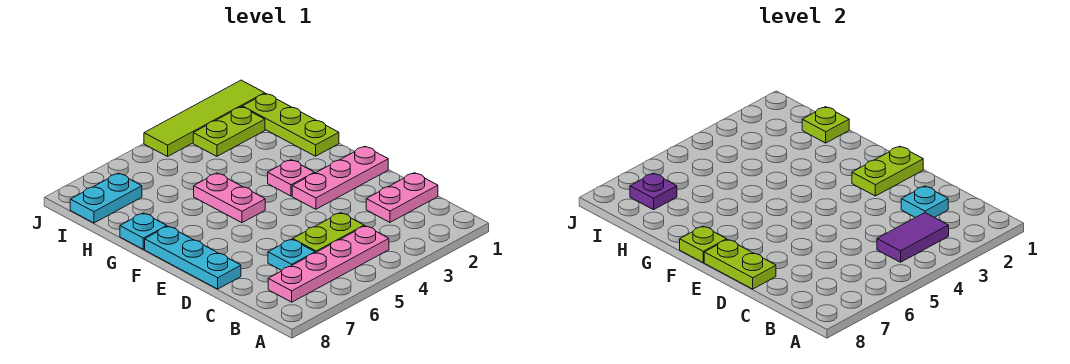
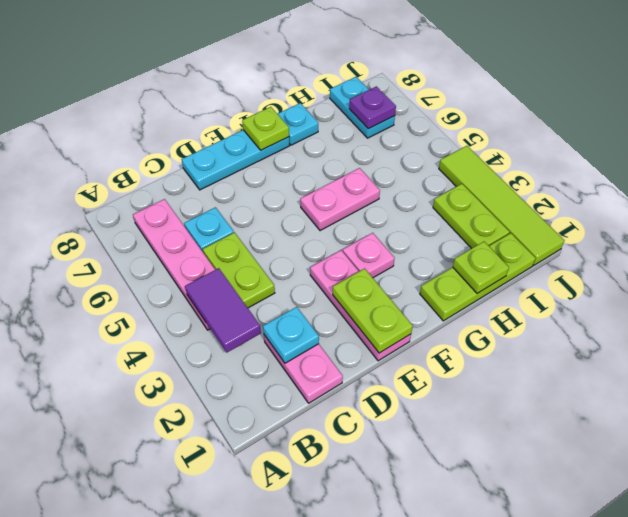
lime plate D8:E8 level 2 -> none

